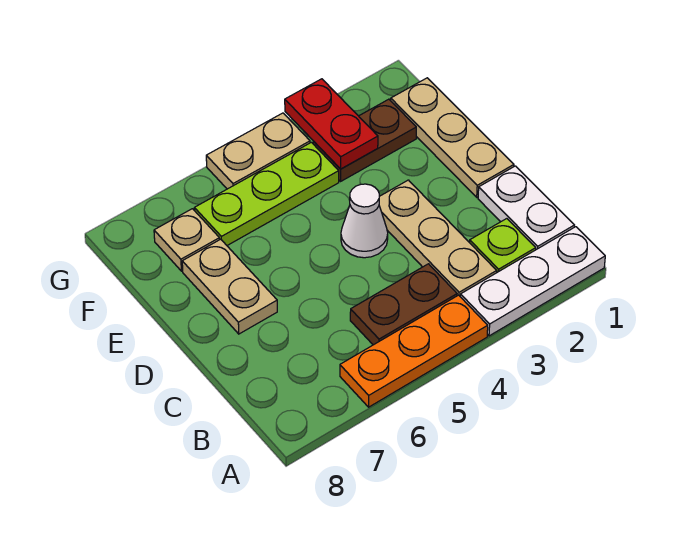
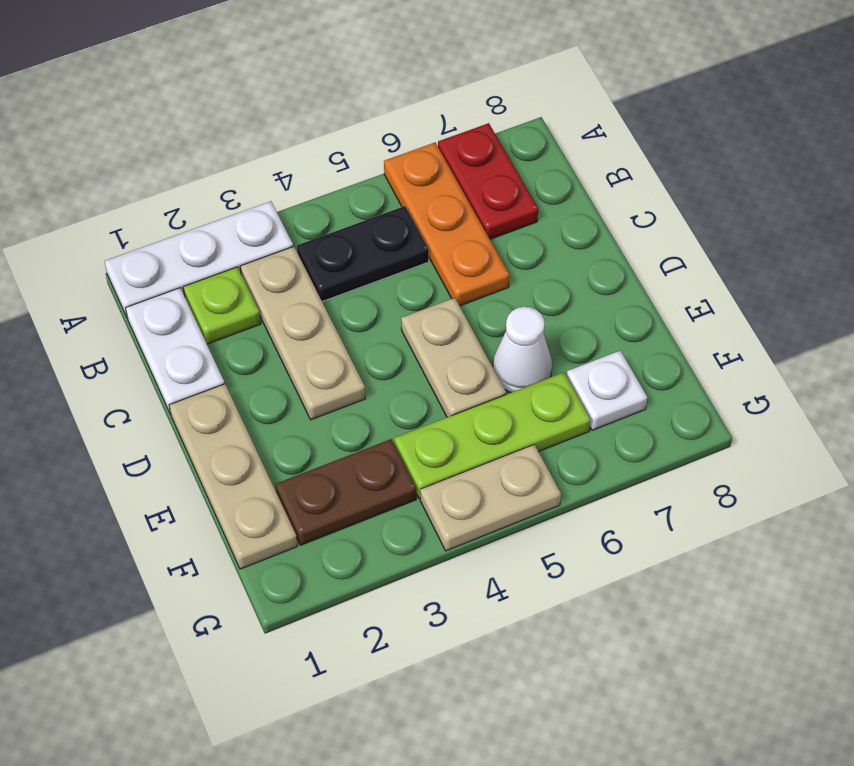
orange plate A4:A6 level 1 -> orange plate A6:C6 level 1
brown plate B4:B5 level 1 -> black plate B4:B5 level 1
white cone D4 level 1 -> white cone E6 level 1
tan plate D7:E7 level 1 -> tan plate D5:E5 level 1
red plate F3:G3 level 2 -> red plate A7:B7 level 1
tan plate F7 level 1 -> white plate F7 level 1

